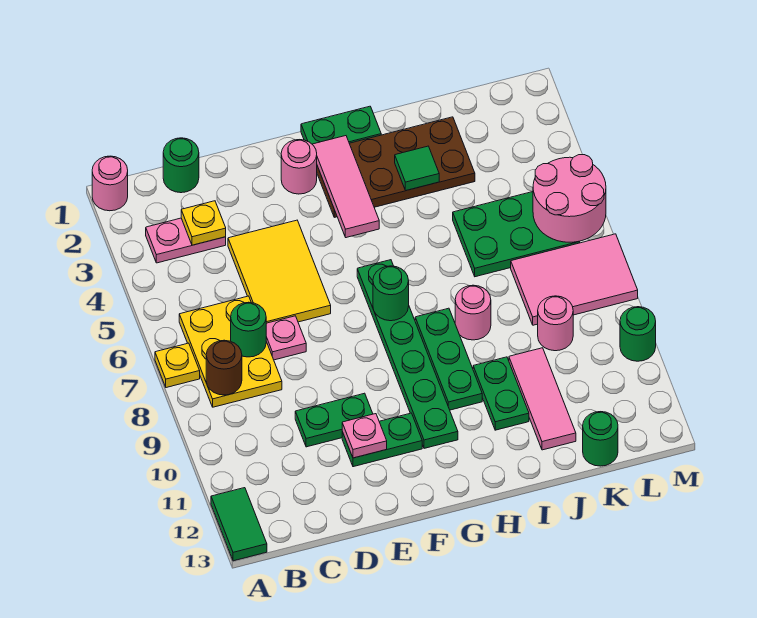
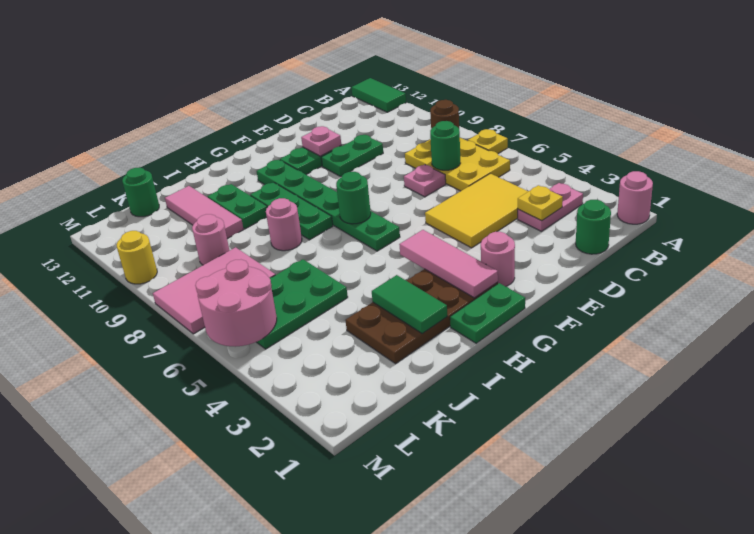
yellow tile D4:E6 level 1 -> yellow tile C4:E5 level 1
green tile I3 level 2 -> green tile I2:I3 level 2
green round brick M10 level 1 -> yellow round brick M10 level 1

